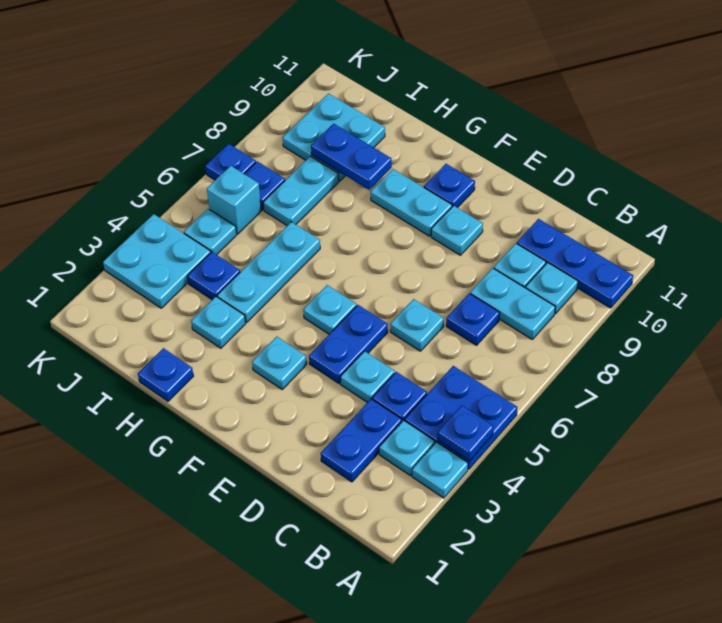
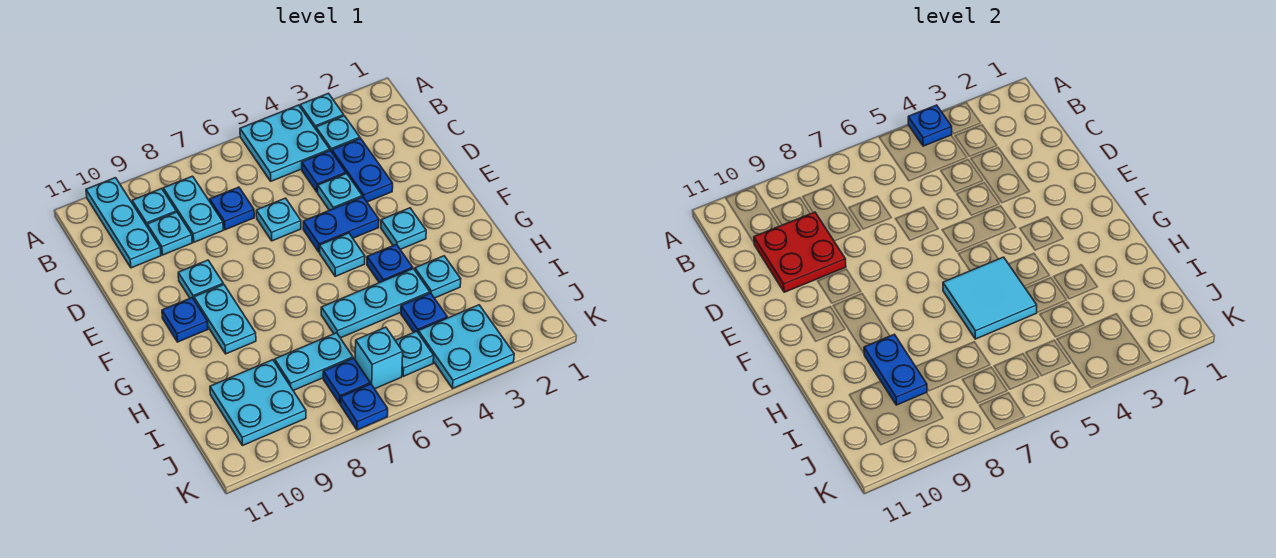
blue plate A4:B5 level 1 -> cyan plate A4:B5 level 1
blue plate A10:C10 level 1 -> cyan plate A10:C10 level 1
blue plate C2:C3 level 1 -> blue plate C3:D3 level 1
none -> red plate C9:D10 level 2
none -> cyan tile G5:H6 level 2
blue plate H1 level 1 -> blue plate G4 level 1

